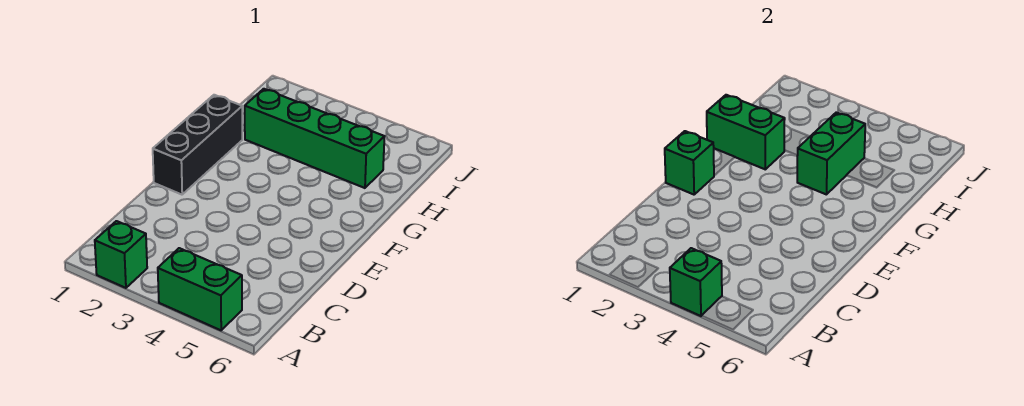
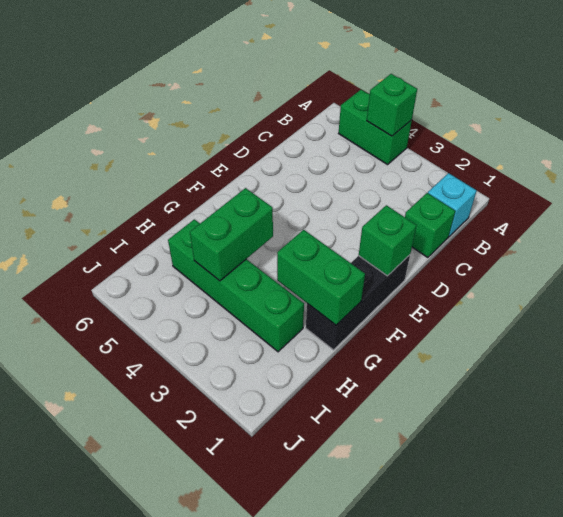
green brick A2 level 1 -> green brick C1 level 1
none -> cyan brick B1 level 1

